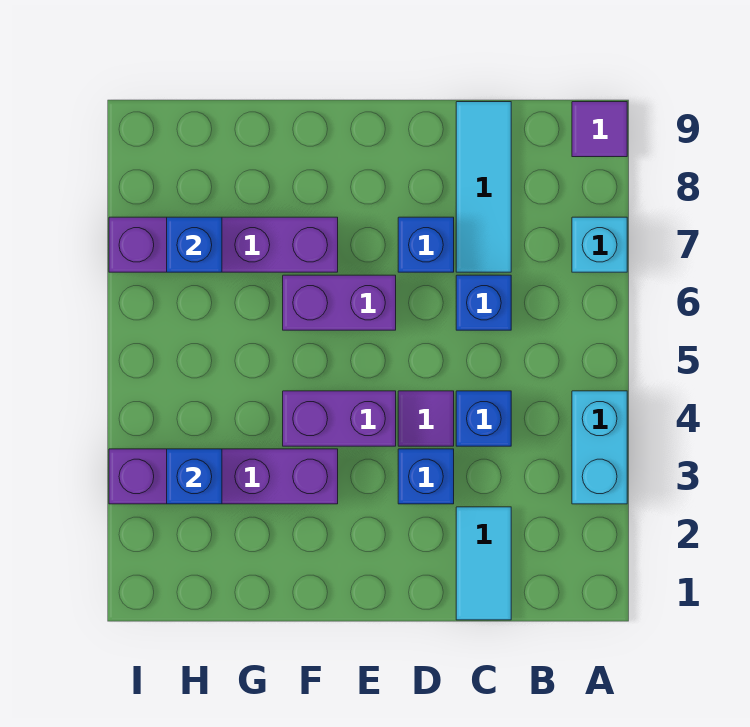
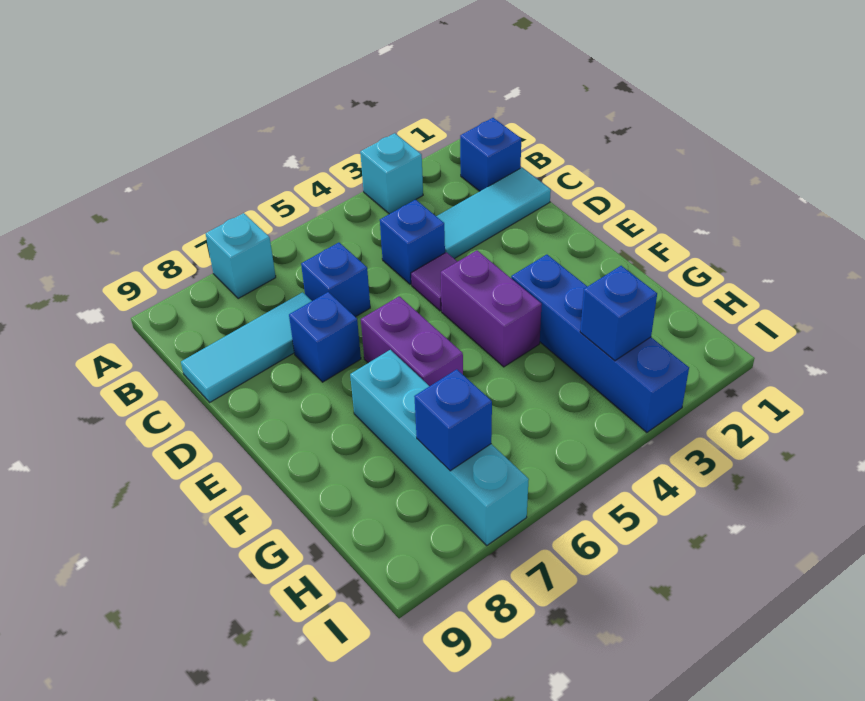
cyan brick A3:A4 level 1 -> cyan brick A3 level 1
purple tile A9 level 1 -> none
cyan tile C1:C2 level 1 -> cyan tile C1:C3 level 1
blue brick D3 level 1 -> blue brick B1 level 1
purple brick F3:I3 level 1 -> blue brick F3:I3 level 1
purple brick F7:I7 level 1 -> cyan brick F7:I7 level 1

